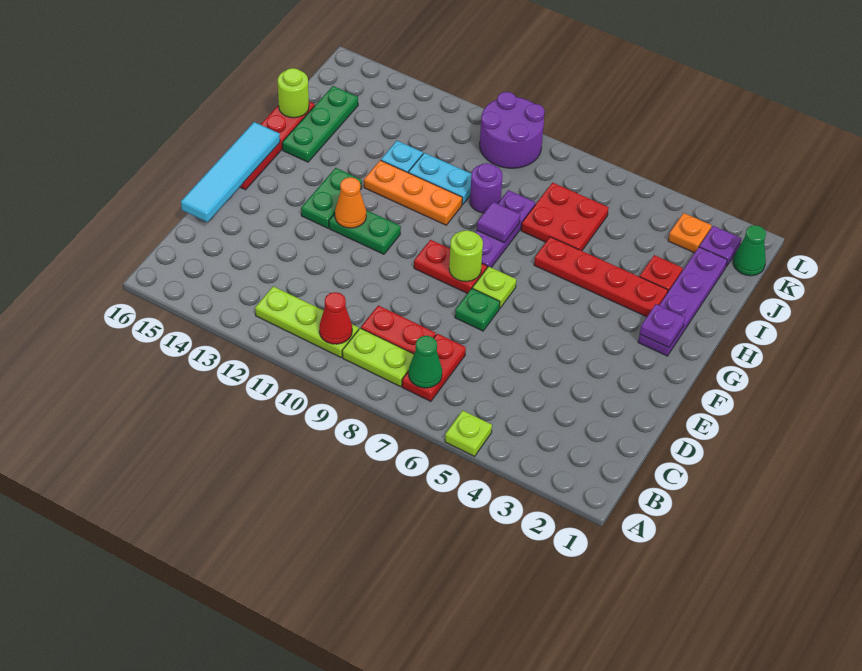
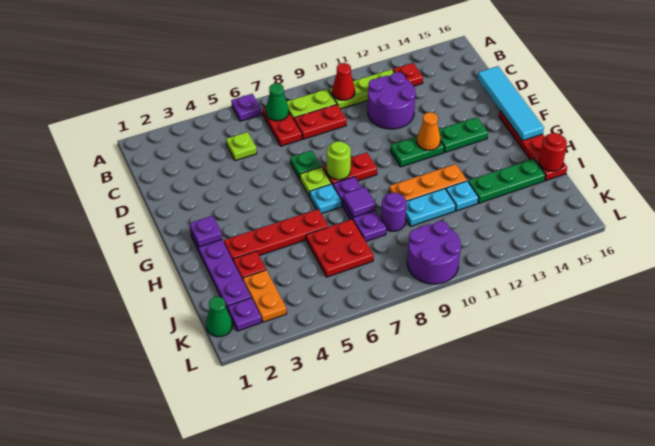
lime plate A5 level 1 -> lime plate C5 level 1
none -> purple plate A6 level 1
none -> red plate B13 level 1
none -> purple round brick C11:D12 level 1
green plate F13:G13 level 1 -> green plate F13:F14 level 1
none -> cyan plate G7 level 1
green plate H15:J15 level 1 -> green plate I13:I15 level 1
lime round brick I16 level 2 -> red round brick I16 level 2
orange plate K3 level 1 -> orange plate J3:K3 level 1

